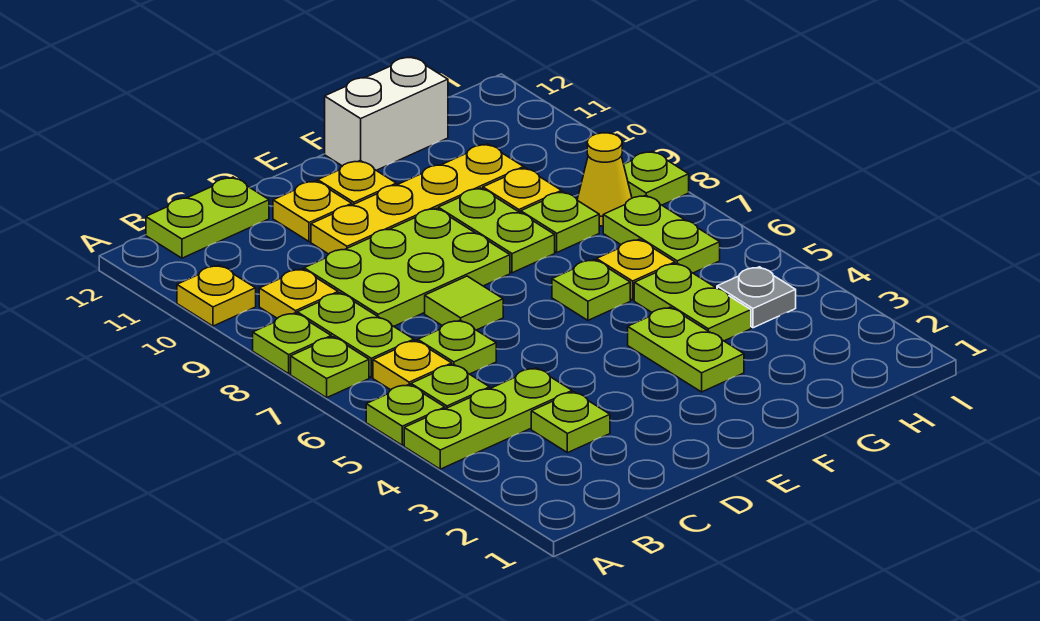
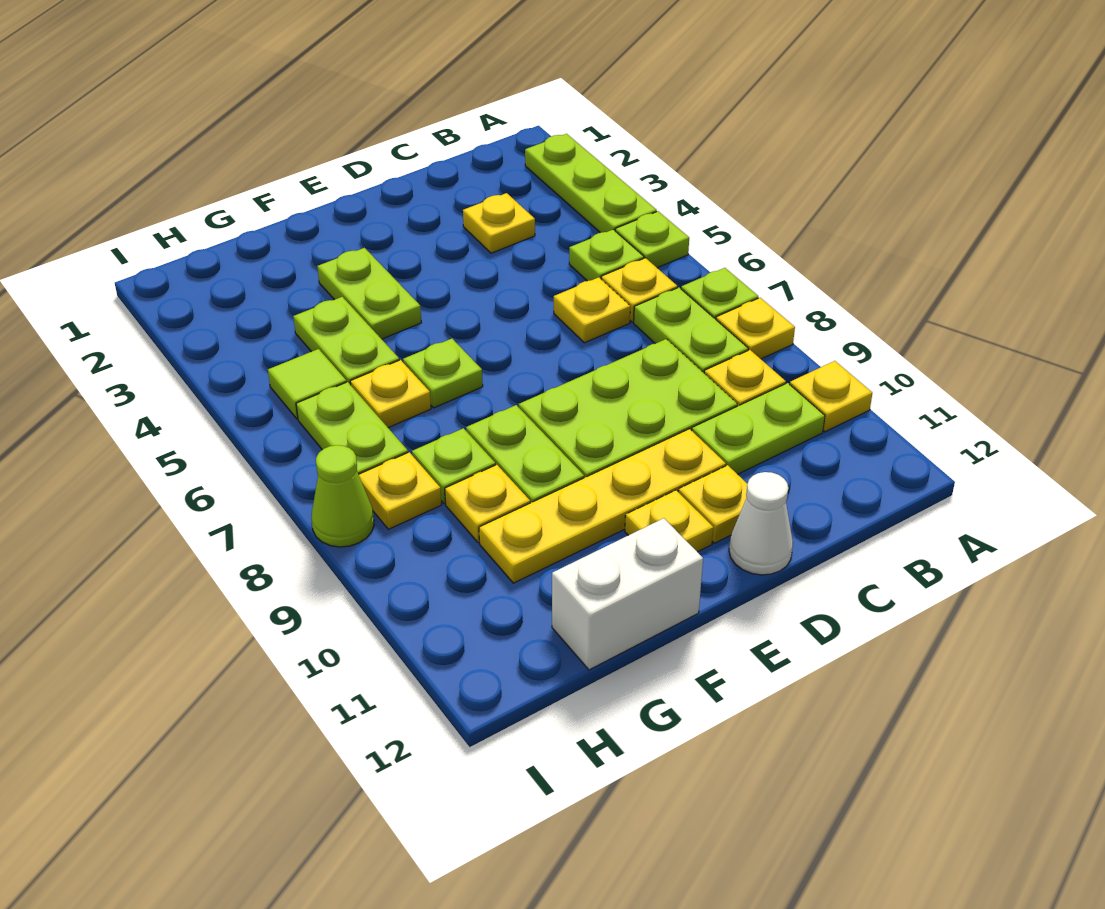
lime plate A4:C4 level 1 -> lime plate A2:A4 level 1
lime plate A8 level 1 -> yellow plate A8 level 1
lime plate B12:C12 level 1 -> lime plate B10:C10 level 1
lime plate C3 level 1 -> yellow plate C3 level 1
lime plate C6 level 1 -> yellow plate C6 level 1
lime tile D7 level 1 -> lime tile H5 level 1
none -> white cone D12 level 1
grey plate H4 level 1 -> none
yellow cone H8 level 1 -> yellow plate H8 level 1
lime plate I8 level 1 -> lime cone I8 level 1

